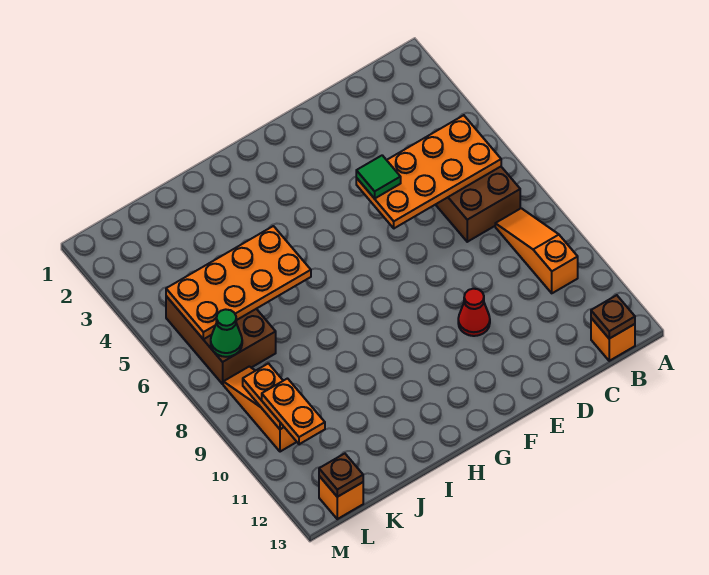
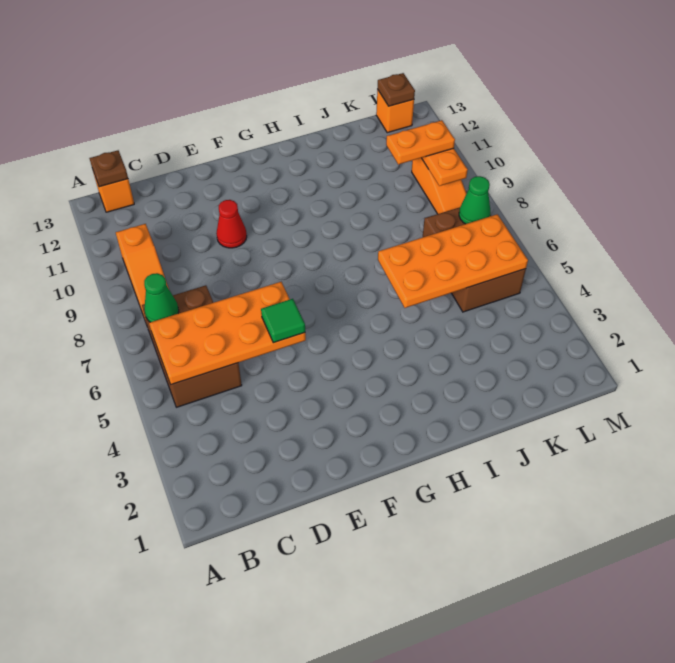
none -> green cone B7 level 2
orange plate L10:L11 level 3 -> orange plate K10:L10 level 3

